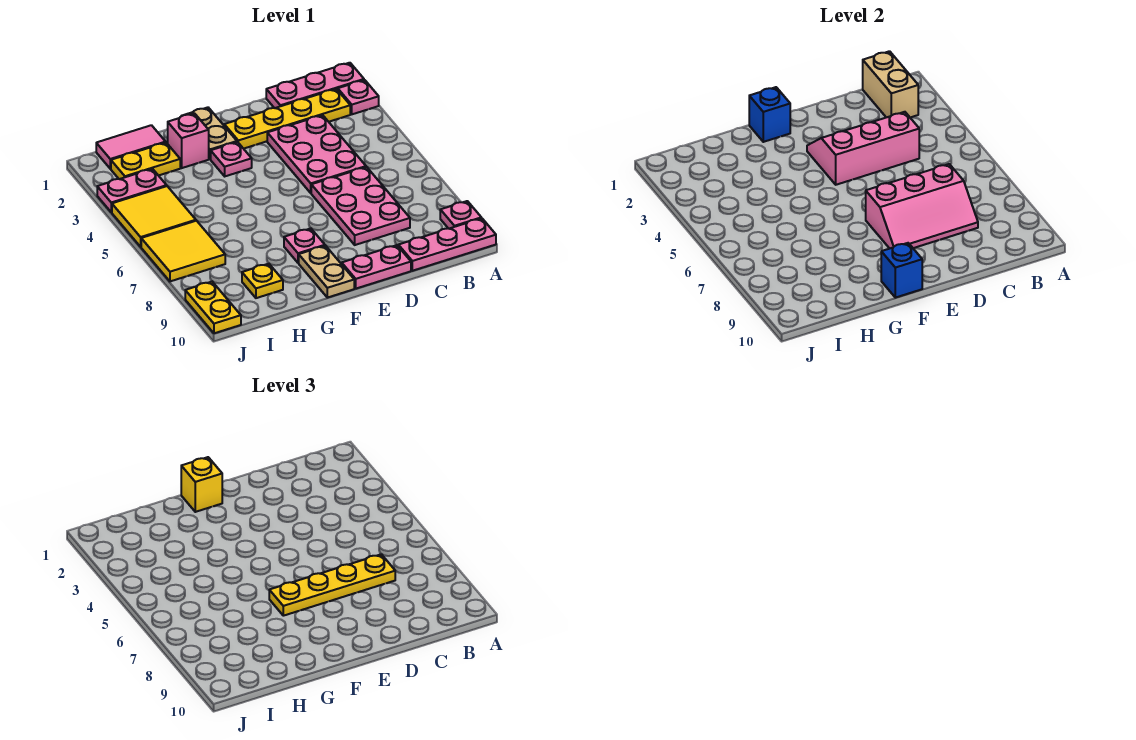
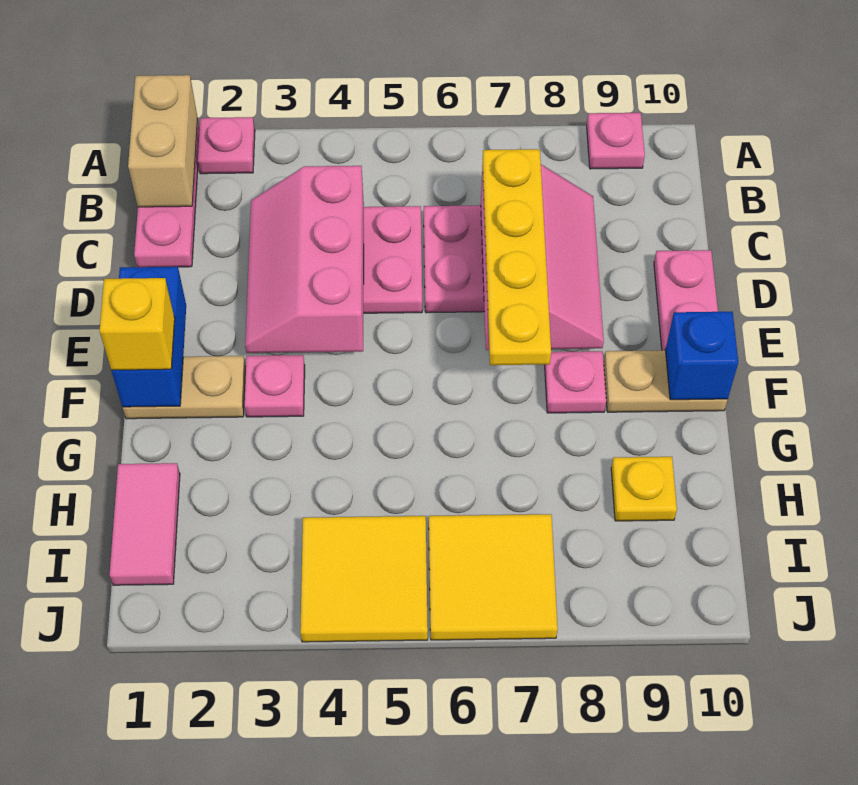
pink plate A10:C10 level 1 -> none
tan brick B1:B2 level 2 -> tan brick A1:B1 level 2
yellow plate B2:E2 level 1 -> none
blue brick F1 level 2 -> blue brick E1:F1 level 2
pink brick G2 level 1 -> none
yellow plate H2:I2 level 1 -> none
pink plate I3:J3 level 1 -> none
yellow plate J9:J10 level 1 -> none

